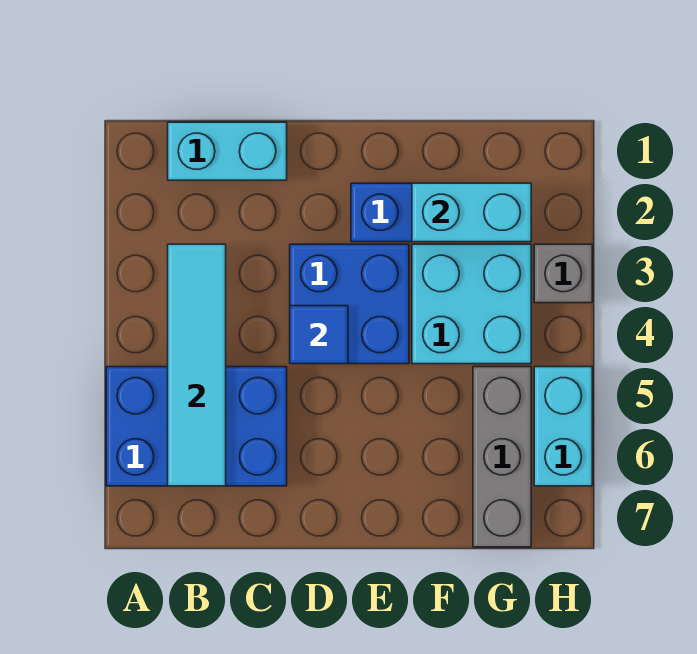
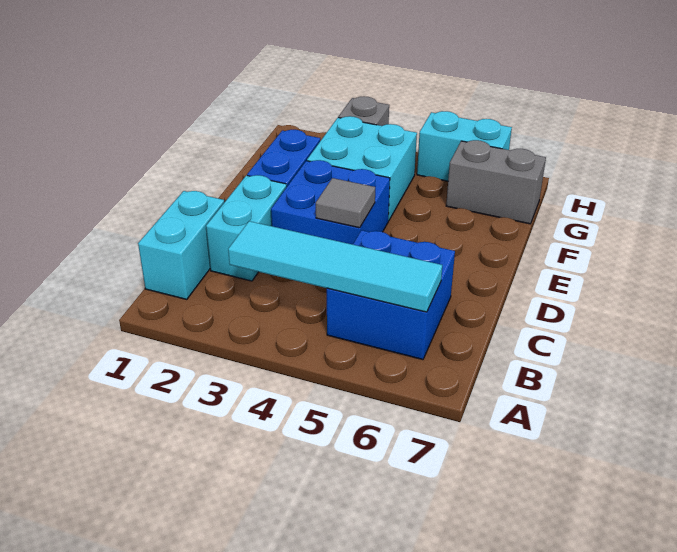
blue brick A5:C6 level 1 -> blue brick B5:C6 level 1
blue tile D4 level 2 -> grey tile D4 level 2
cyan brick F2:G2 level 2 -> cyan brick C2:D2 level 1
grey brick G5:G7 level 1 -> grey brick G6:G7 level 1

